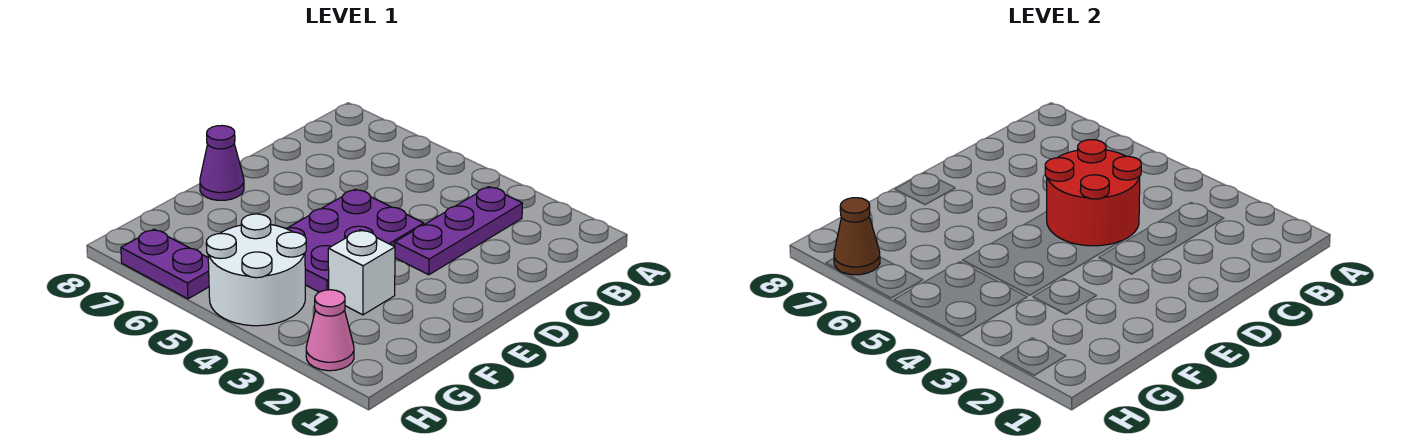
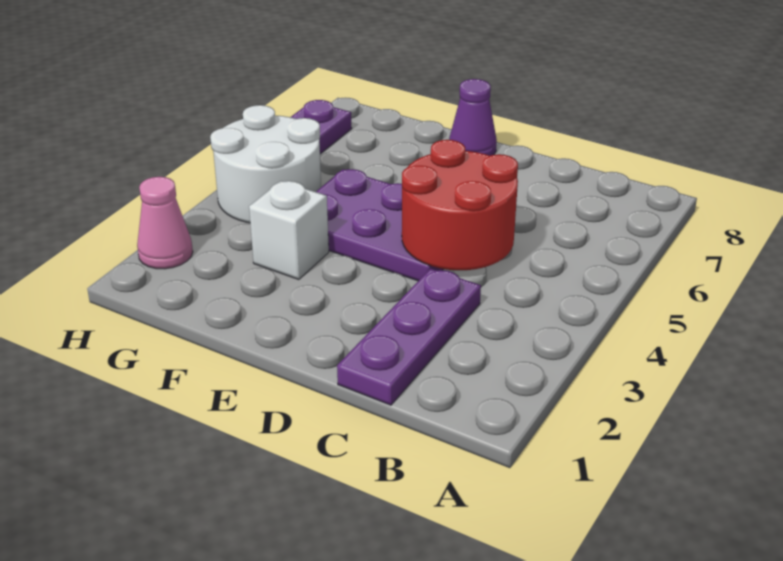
purple plate B3:D3 level 1 -> purple plate C1:C3 level 1
brown cone H7 level 2 -> none

